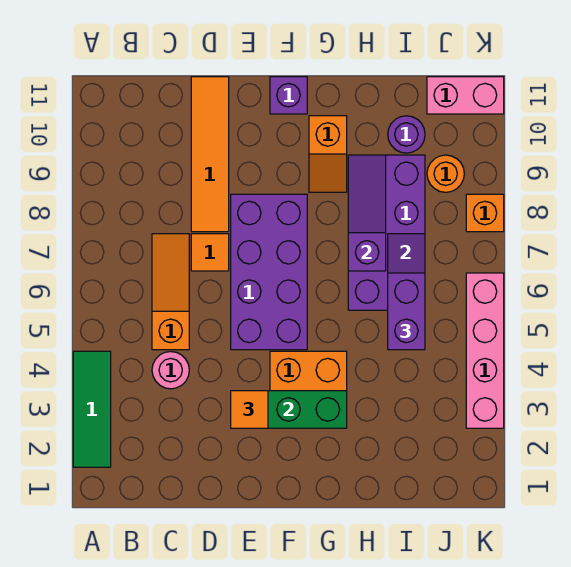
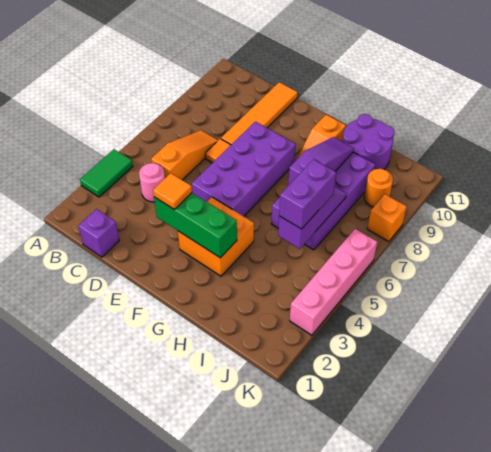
green tile A2:A4 level 1 -> green tile A3:A4 level 1
purple brick F11 level 1 -> purple brick C1 level 1
purple round brick I10 level 1 -> purple round brick H10:I11 level 1
pink brick J11:K11 level 1 -> none

